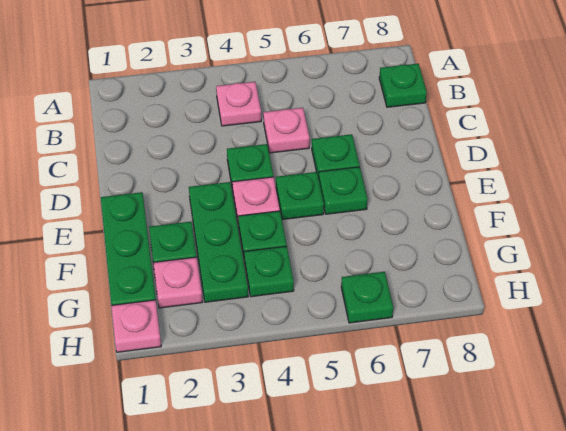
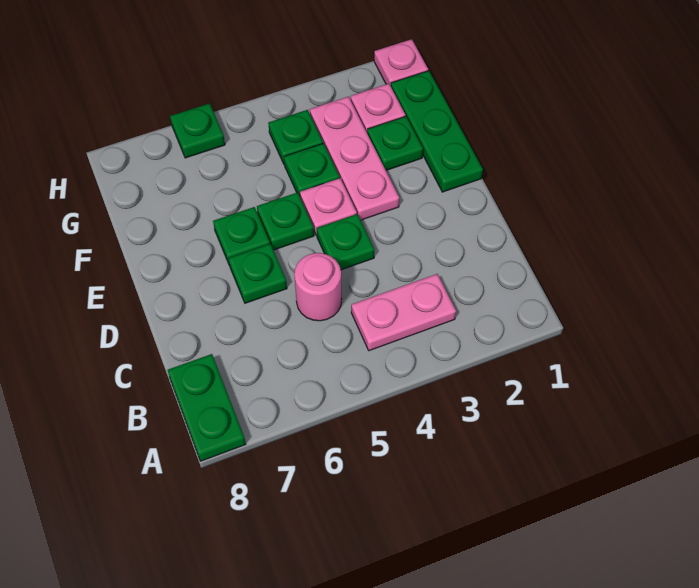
pink plate B4 level 1 -> pink plate B3:B4 level 1
green plate B8 level 1 -> green plate A8:B8 level 1
pink plate C5 level 1 -> pink round brick C5 level 1
green plate E3:G3 level 1 -> pink plate E3:G3 level 1

